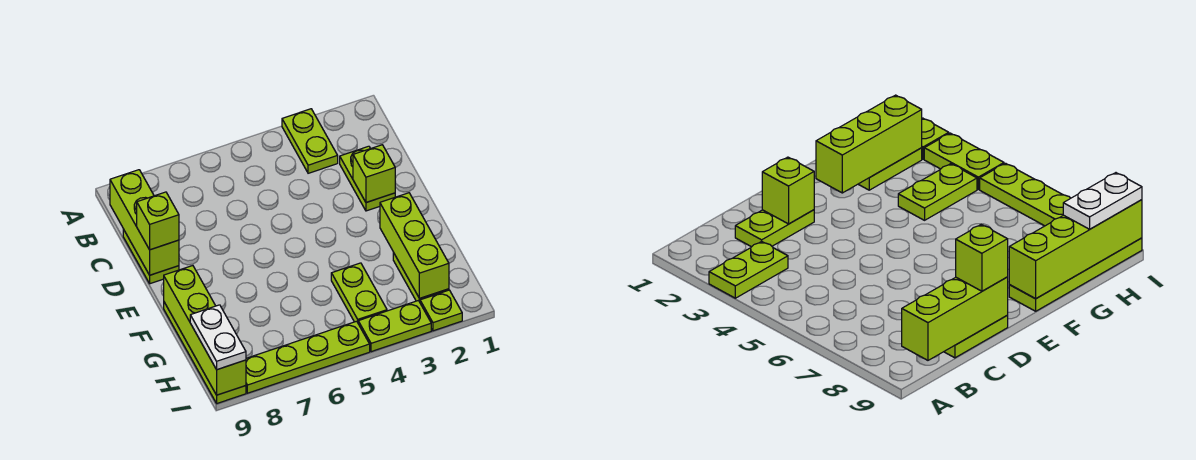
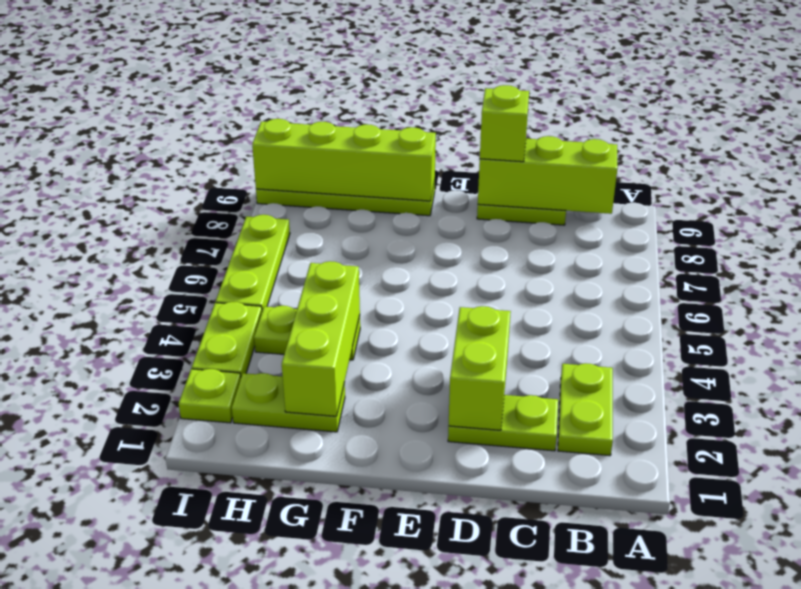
lime plate A3:B3 level 1 -> lime plate B2:B3 level 1
lime brick D2 level 2 -> lime brick D2:D3 level 2
lime brick F2:H2 level 2 -> lime brick G2:G4 level 2
white plate H9:I9 level 3 -> none
lime plate I5:I8 level 1 -> lime plate I5:I7 level 1

